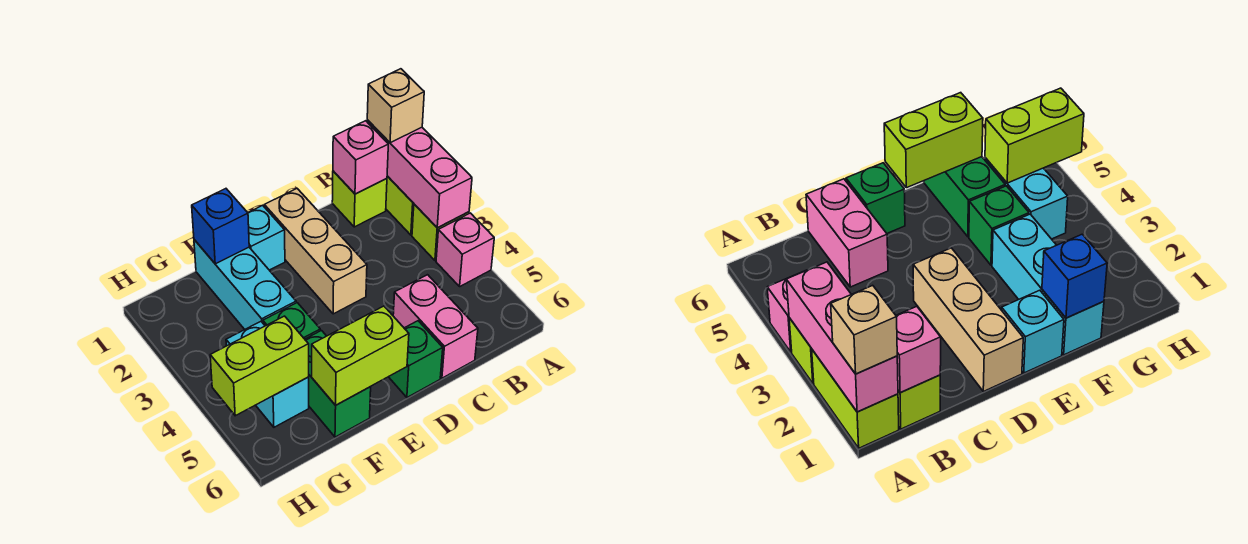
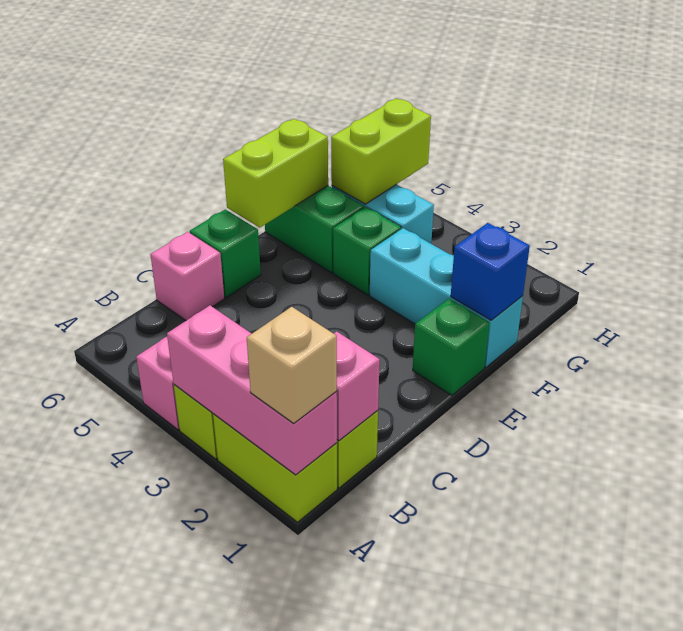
pink brick C5:C6 level 1 -> pink brick C6 level 1
tan brick D1:D3 level 1 -> none
cyan brick E1 level 1 -> green brick E1 level 1

